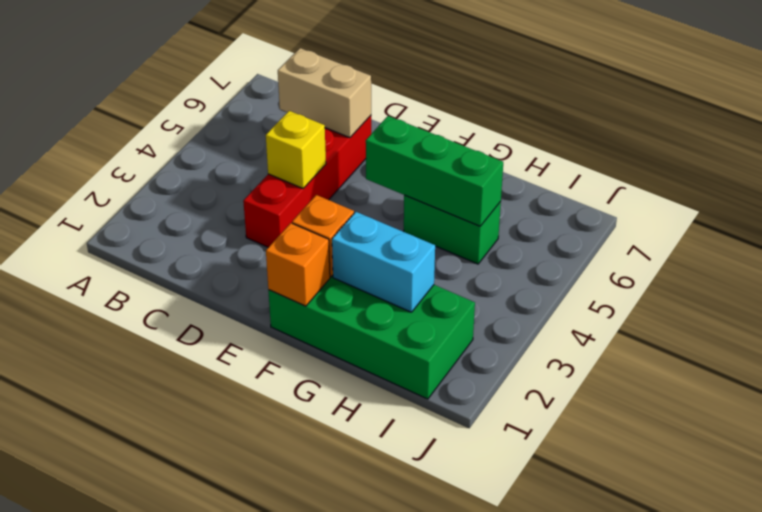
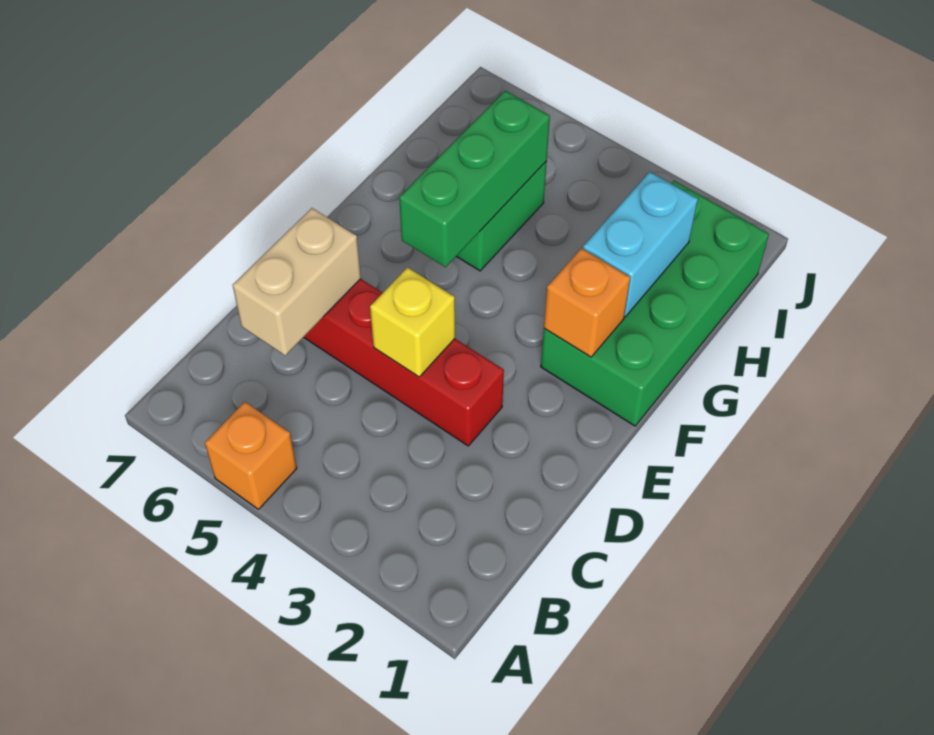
orange brick F1 level 2 -> orange brick A5 level 1

